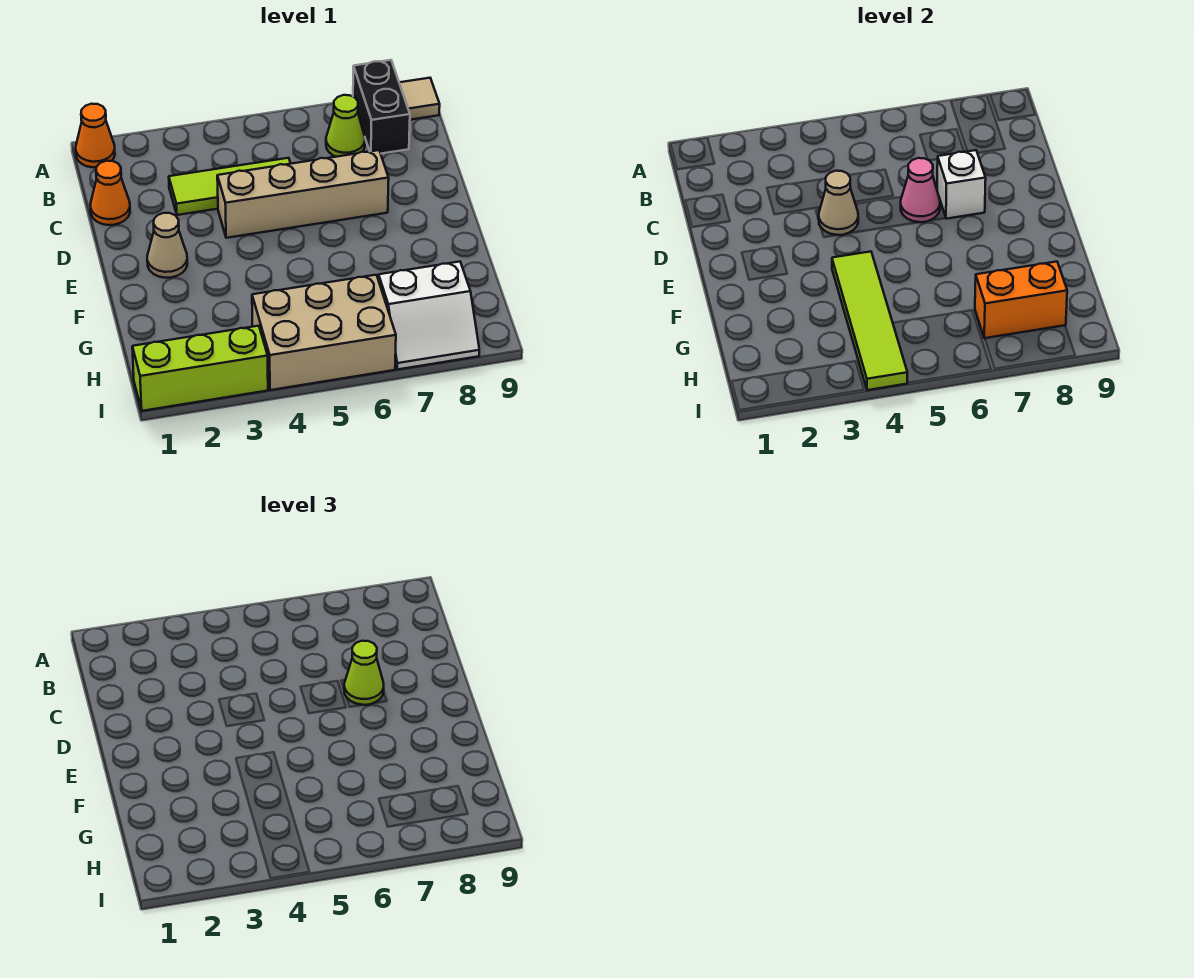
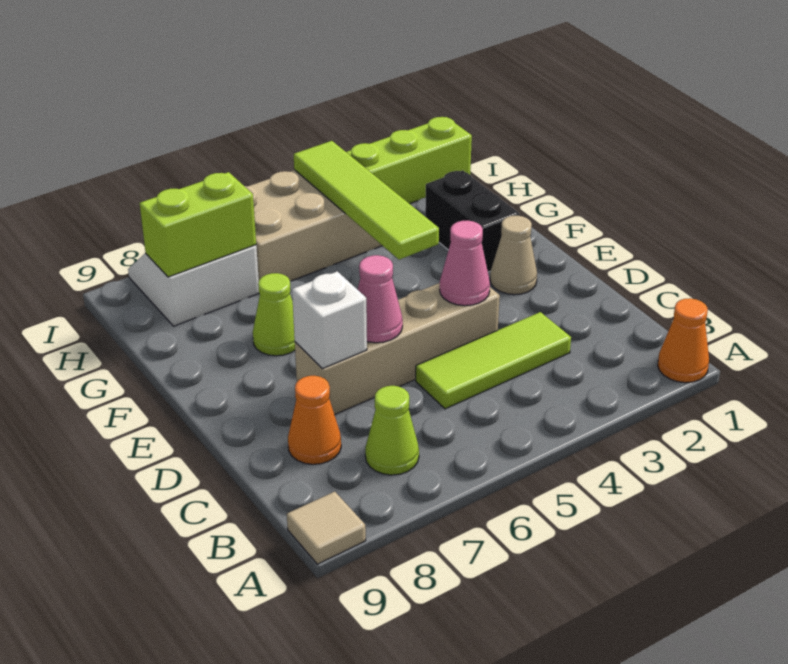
black brick A8:B8 level 1 -> black brick F2:G2 level 1
orange cone C1 level 1 -> orange cone C8 level 1
tan cone D4 level 2 -> pink cone D4 level 2
lime cone D7 level 3 -> lime cone F7 level 1
orange brick H7:H8 level 2 -> lime brick H7:H8 level 2

